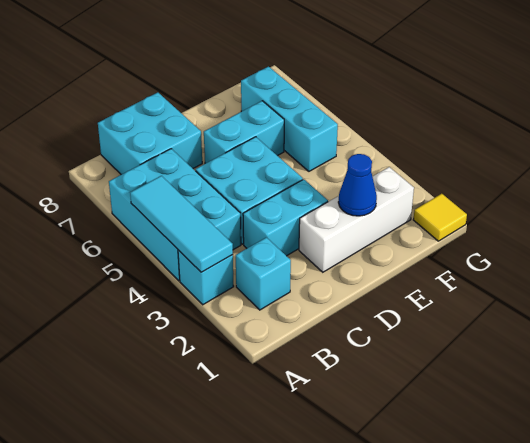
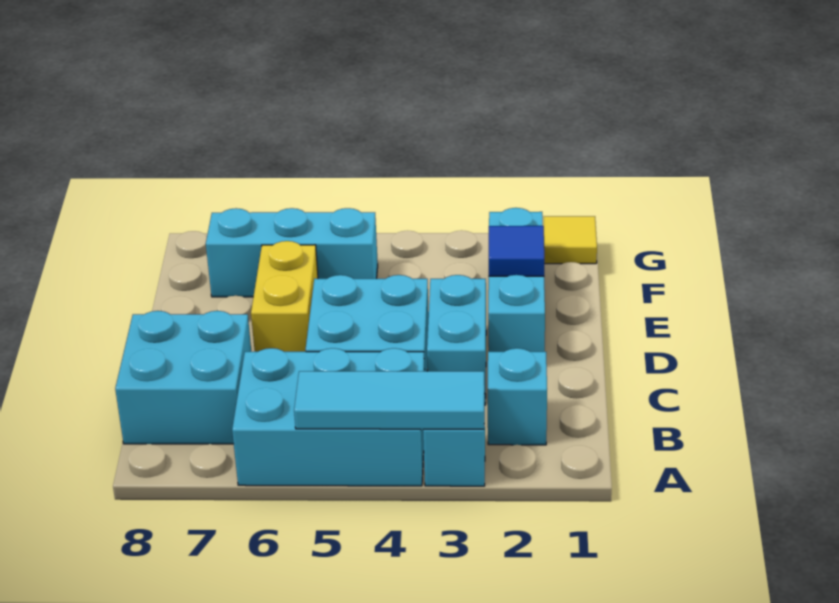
white brick D2:F2 level 1 -> cyan brick D2:F2 level 1
cyan brick D6:E6 level 1 -> yellow brick D6:E6 level 1
blue cone E2 level 2 -> blue tile E2 level 2

